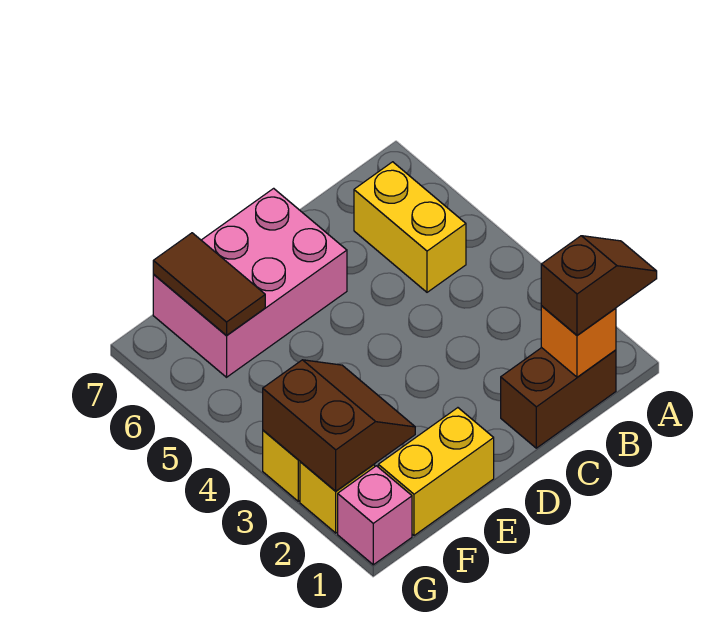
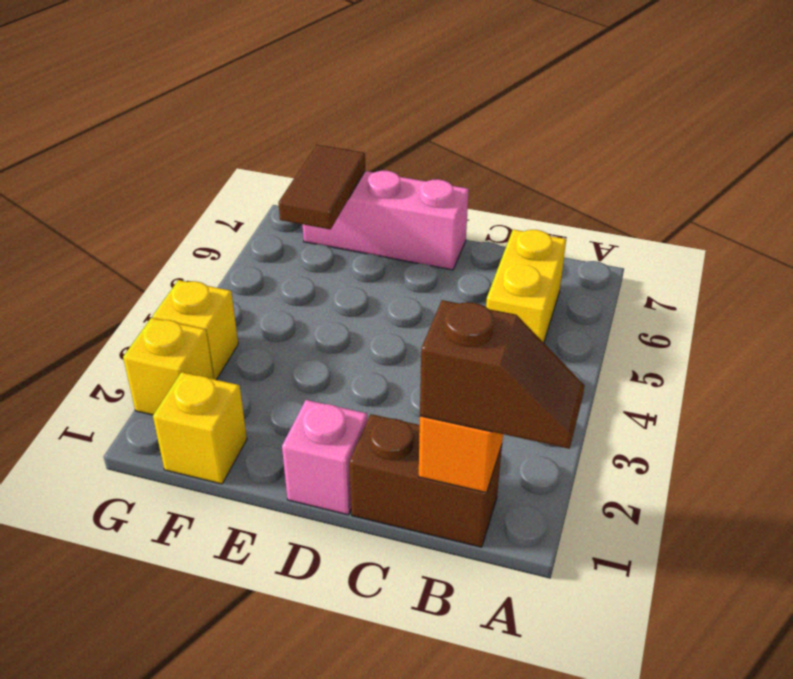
pink brick D6:F7 level 1 -> pink brick D7:F7 level 1
yellow brick E1:F1 level 1 -> yellow brick F1 level 1
brown slope F2:G3 level 2 top G -> none
pink brick G1 level 1 -> pink brick D1 level 1

